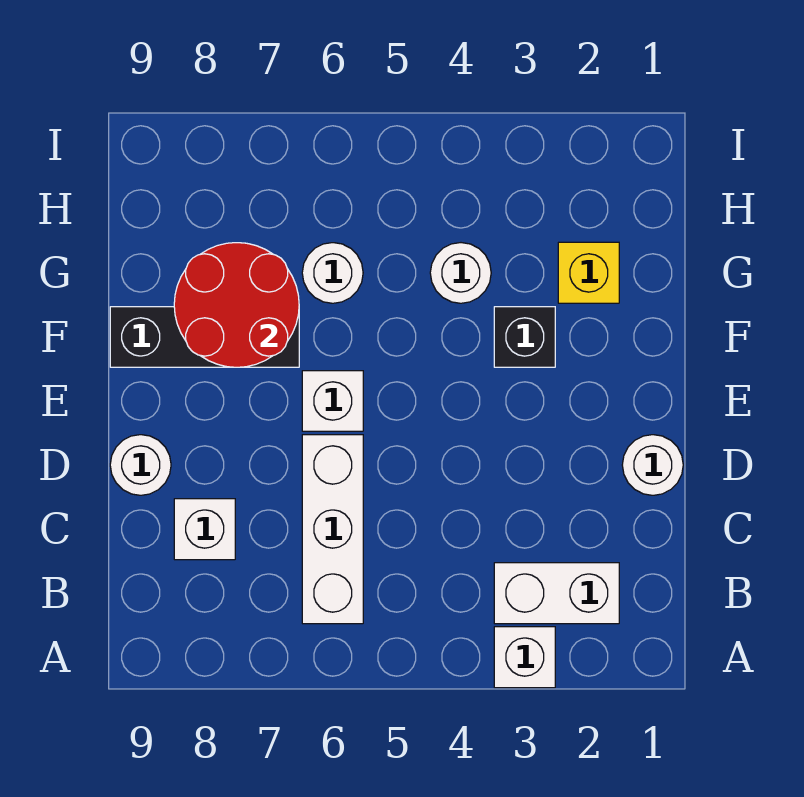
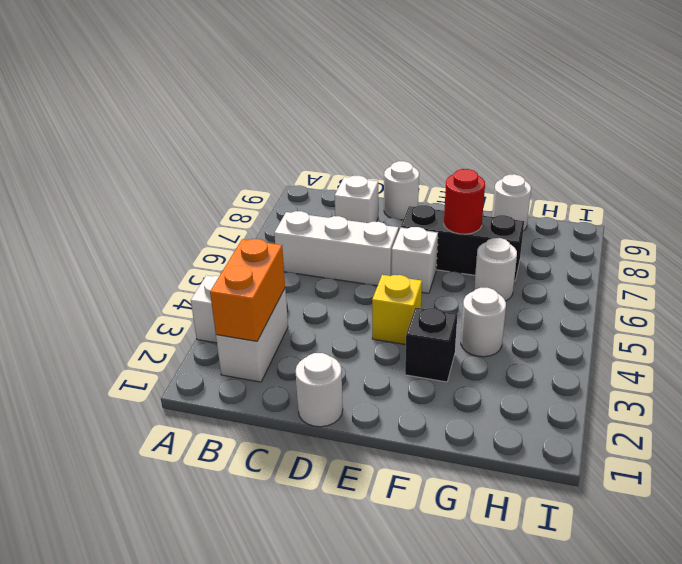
none -> orange brick B2:B3 level 2
black brick F7:F9 level 1 -> black brick E7:G7 level 1
red round brick F7:G8 level 2 -> red round brick F7 level 2
yellow brick G2 level 1 -> yellow brick E4 level 1
none -> white round brick G9 level 1

